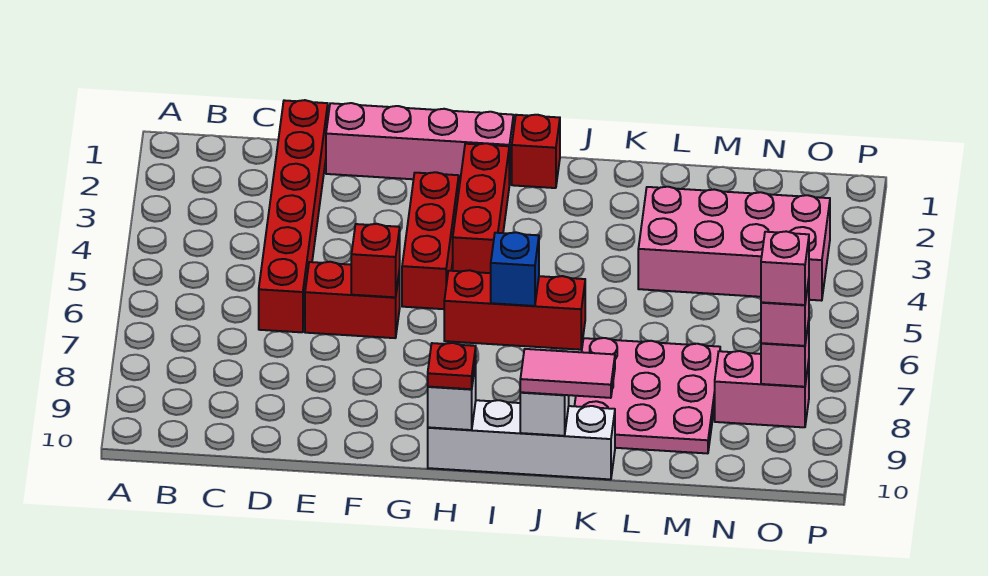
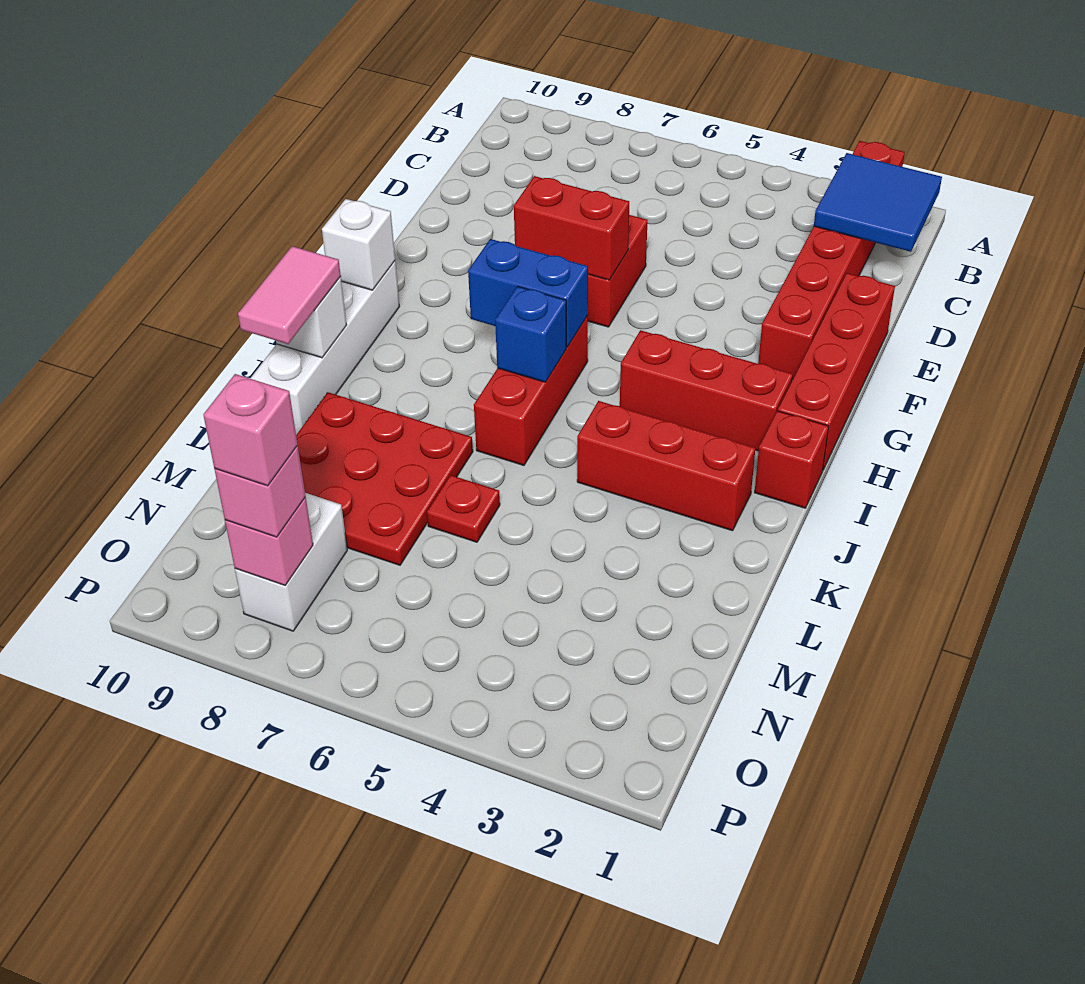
none -> blue tile B1:C2 level 2
red brick D1:D6 level 1 -> red brick A2:F2 level 1
pink brick E1:H1 level 1 -> red brick E1:H1 level 1
red brick F6 level 2 -> red brick F6:F7 level 2
red brick G3:G5 level 1 -> red brick J2:J4 level 1
none -> blue brick H6:H7 level 2
red plate H10 level 3 -> red plate L6 level 1
pink plate K7:M9 level 1 -> red plate K7:M9 level 1
pink brick L3:O4 level 1 -> none
pink brick N8:O8 level 1 -> white brick N8:O8 level 1

